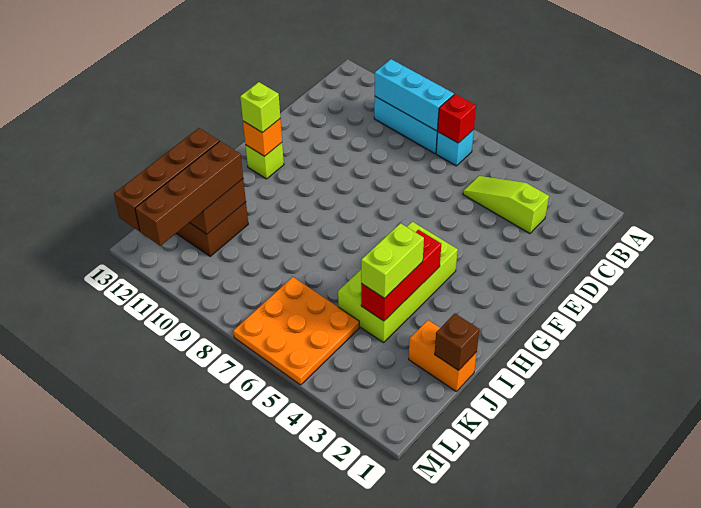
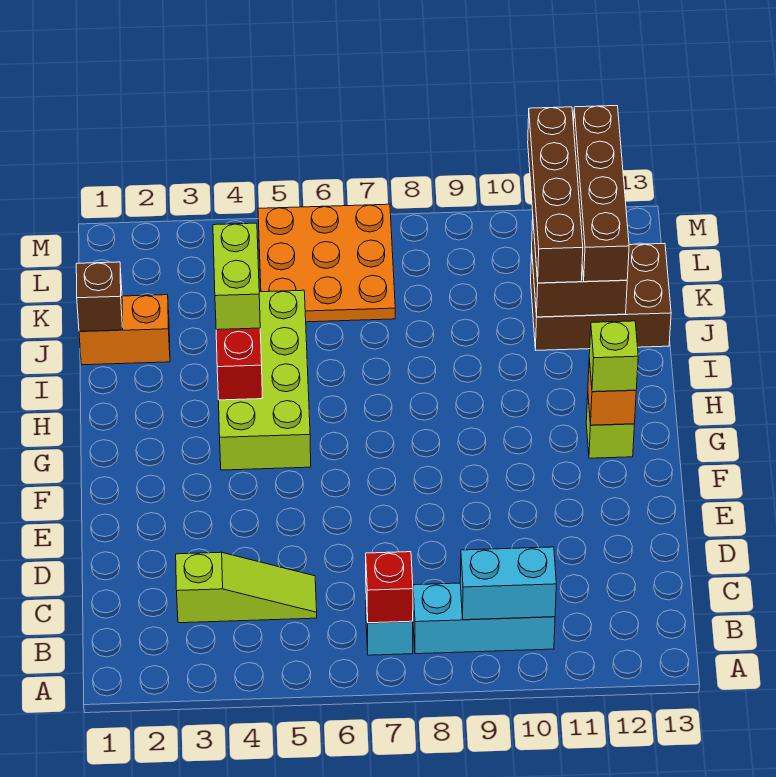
cyan brick B8:B10 level 2 -> cyan brick B9:B10 level 2

